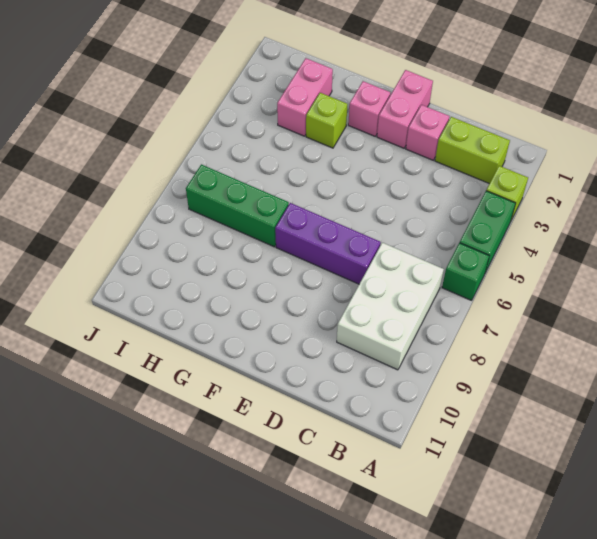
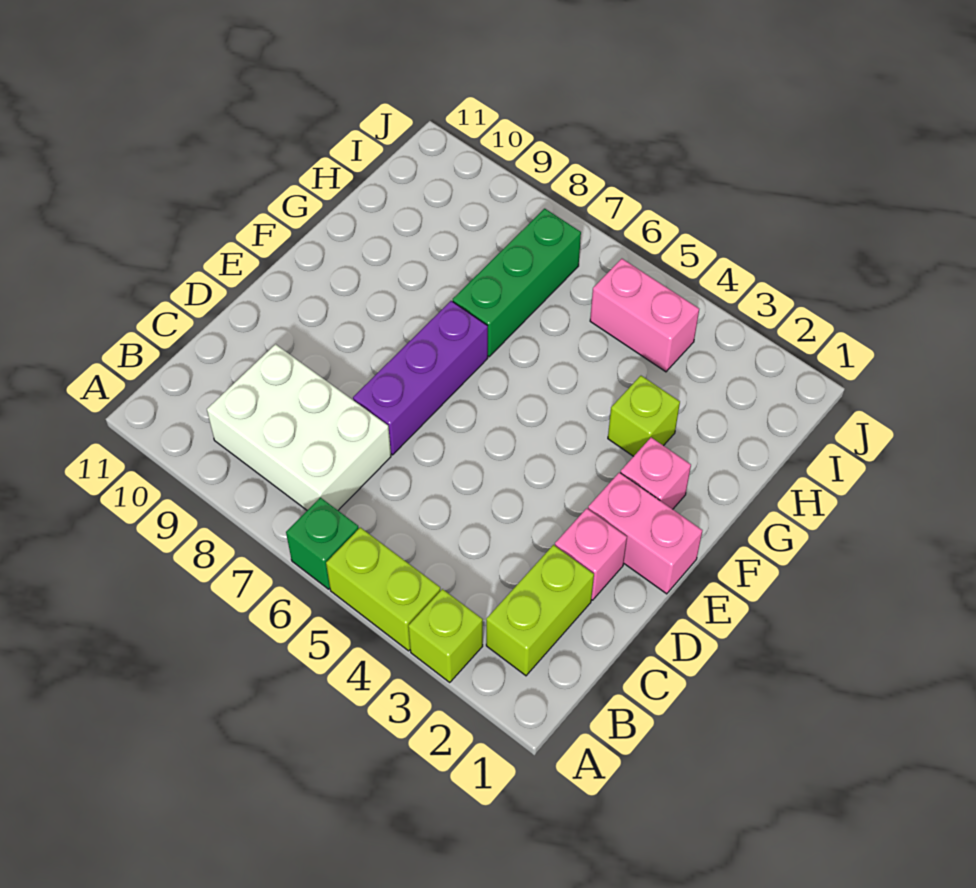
green brick A4:A5 level 1 -> lime brick A4:A5 level 1
pink brick H2:H3 level 1 -> pink brick I4:I5 level 1

